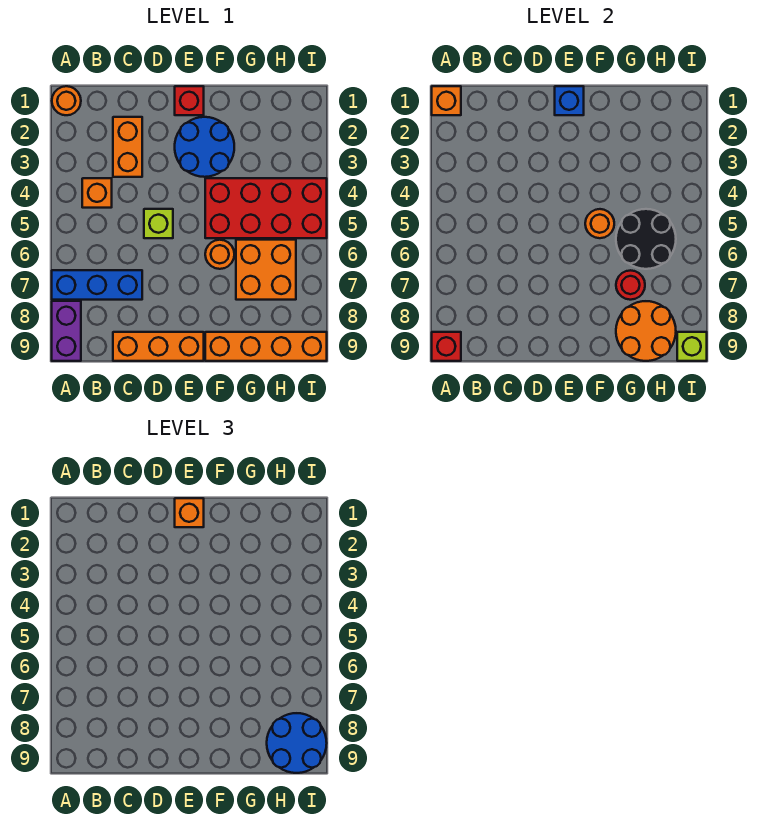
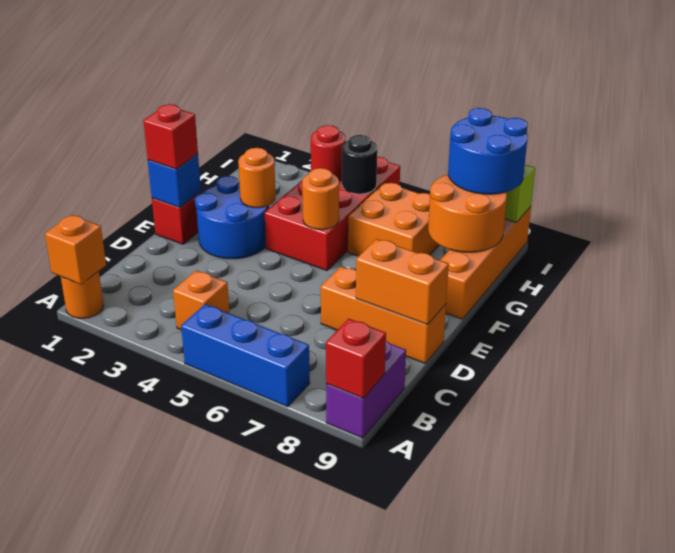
blue brick A7:C7 level 1 -> blue brick A5:A7 level 1
purple brick A8:A9 level 1 -> purple brick A9:B9 level 1
orange brick C2:C3 level 1 -> orange brick D8:D9 level 2
orange brick C9:E9 level 1 -> orange brick D7:D9 level 1
lime brick D5 level 1 -> none
orange brick E1 level 3 -> red brick E1 level 3
orange round brick F6 level 1 -> orange round brick F3 level 2
black round brick G5:H6 level 2 -> black round brick H5 level 2
red round brick G7 level 2 -> red round brick H4 level 2

